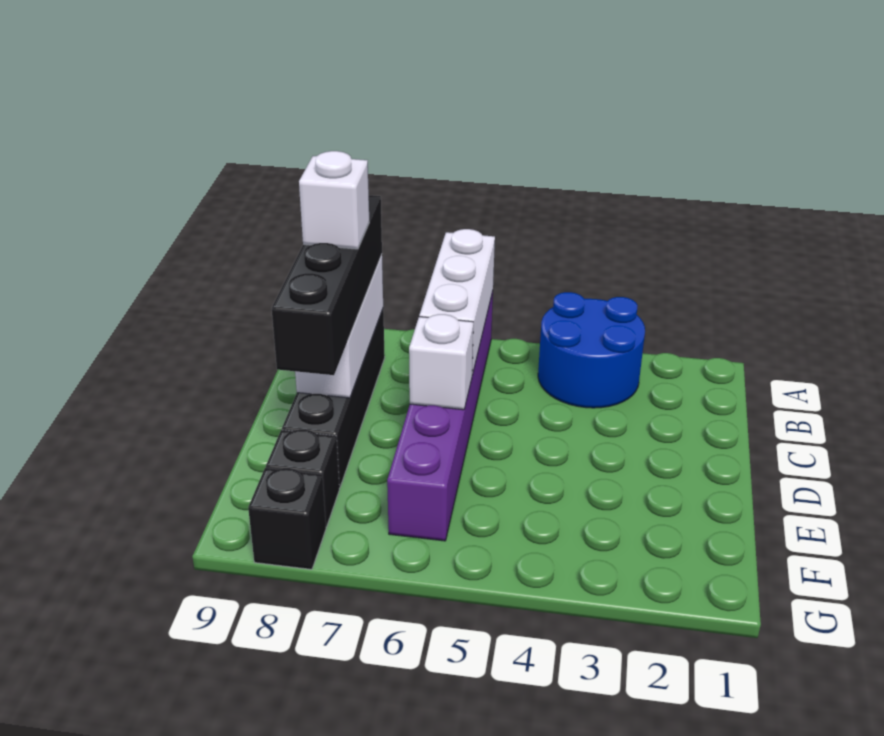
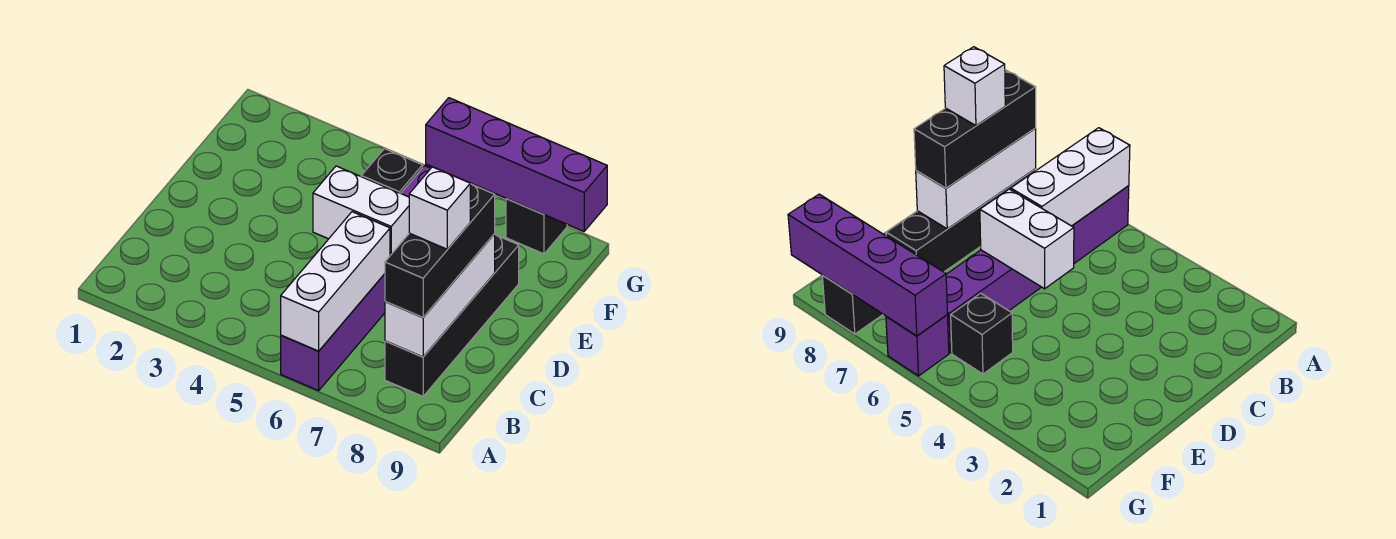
blue round brick A3:B4 level 1 -> none
black brick B8:E8 level 3 -> black brick B8:D8 level 3
white brick D6 level 2 -> white brick D5:D6 level 2
black brick F8 level 1 -> black brick F5 level 1
none -> purple brick G6 level 1
none -> purple brick G6:G9 level 2

